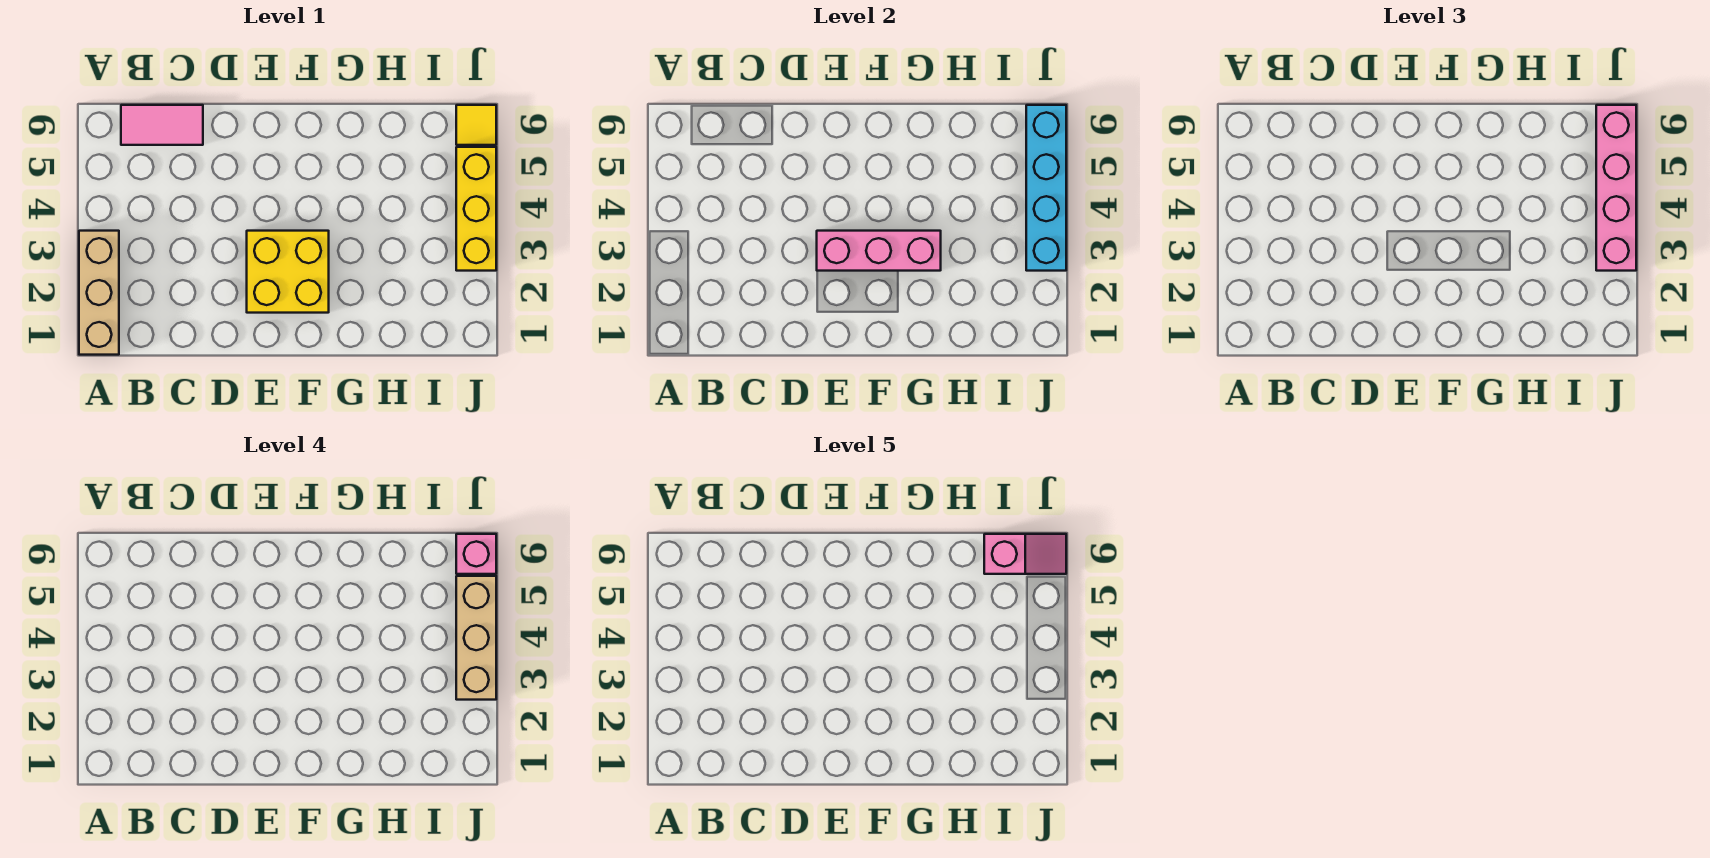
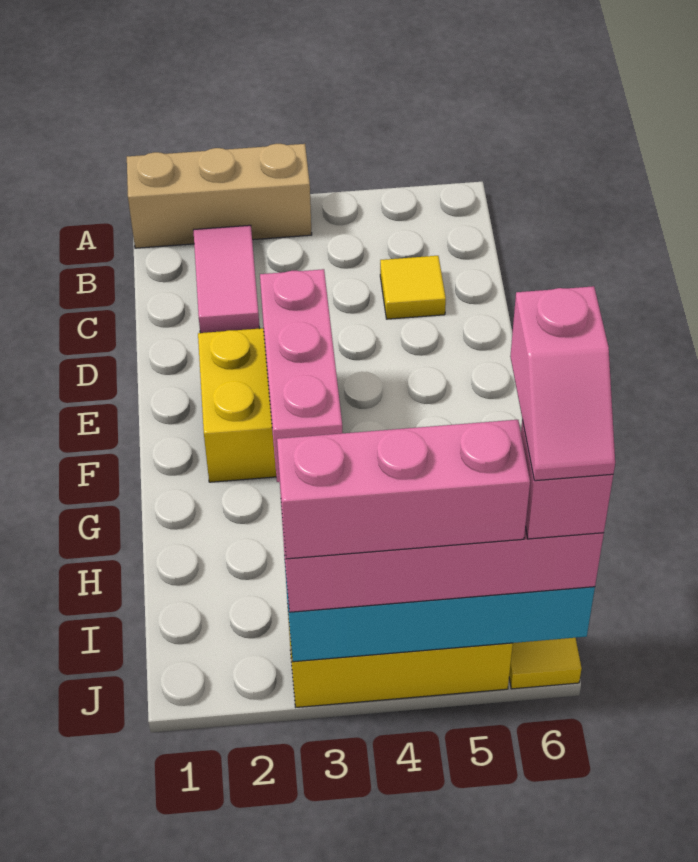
pink tile B6:C6 level 1 -> pink tile B2:C2 level 1
none -> yellow tile C5 level 1
tan brick J3:J5 level 4 -> pink brick J3:J5 level 4

